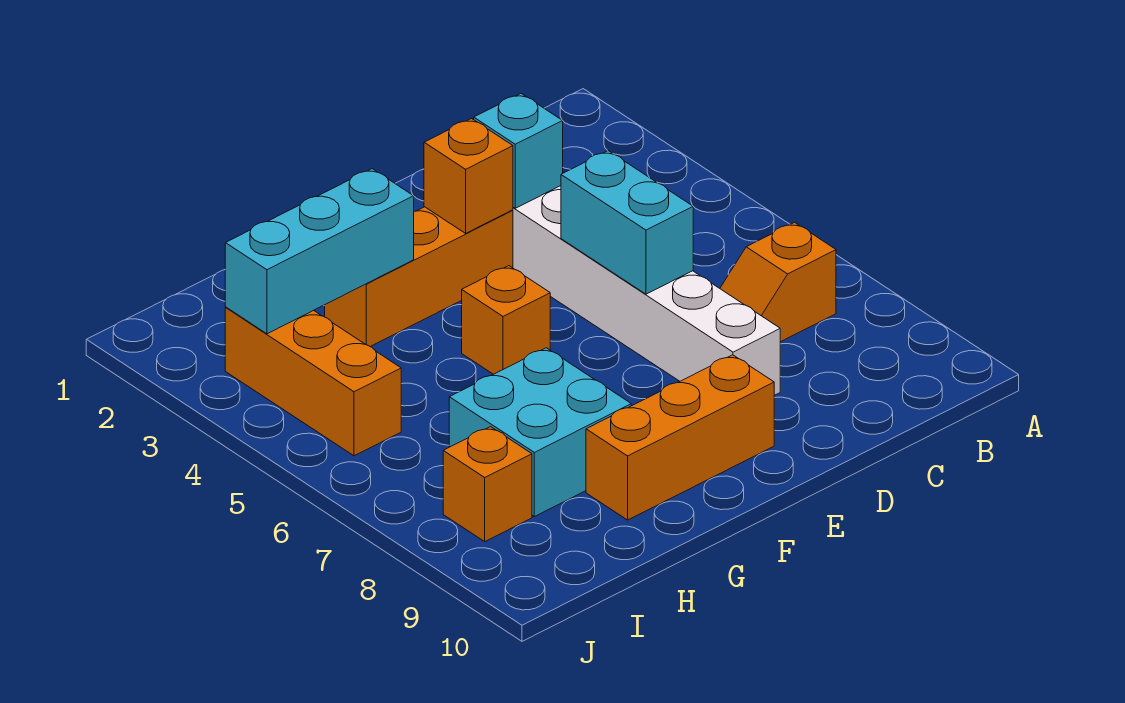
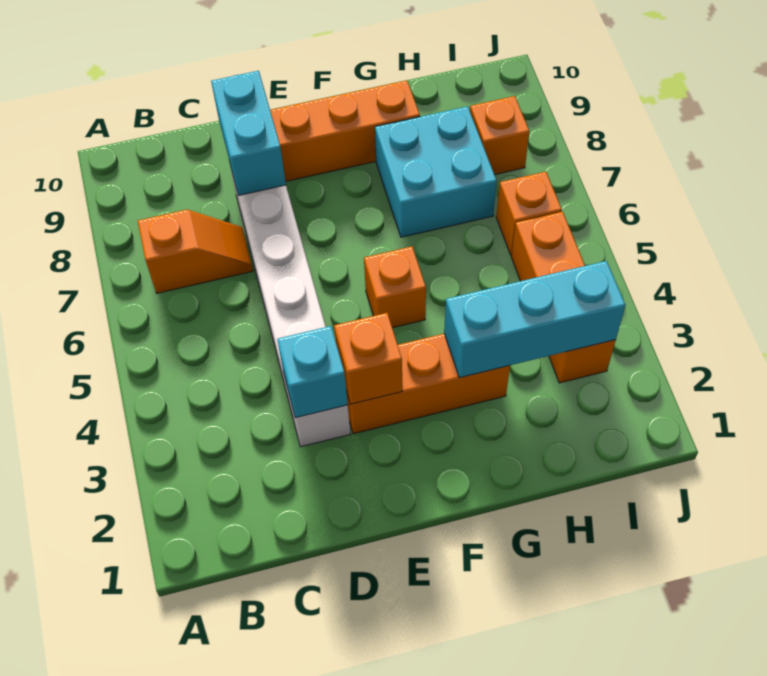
cyan brick D5:D6 level 2 -> cyan brick D8:D9 level 2
none -> orange brick I6 level 1

